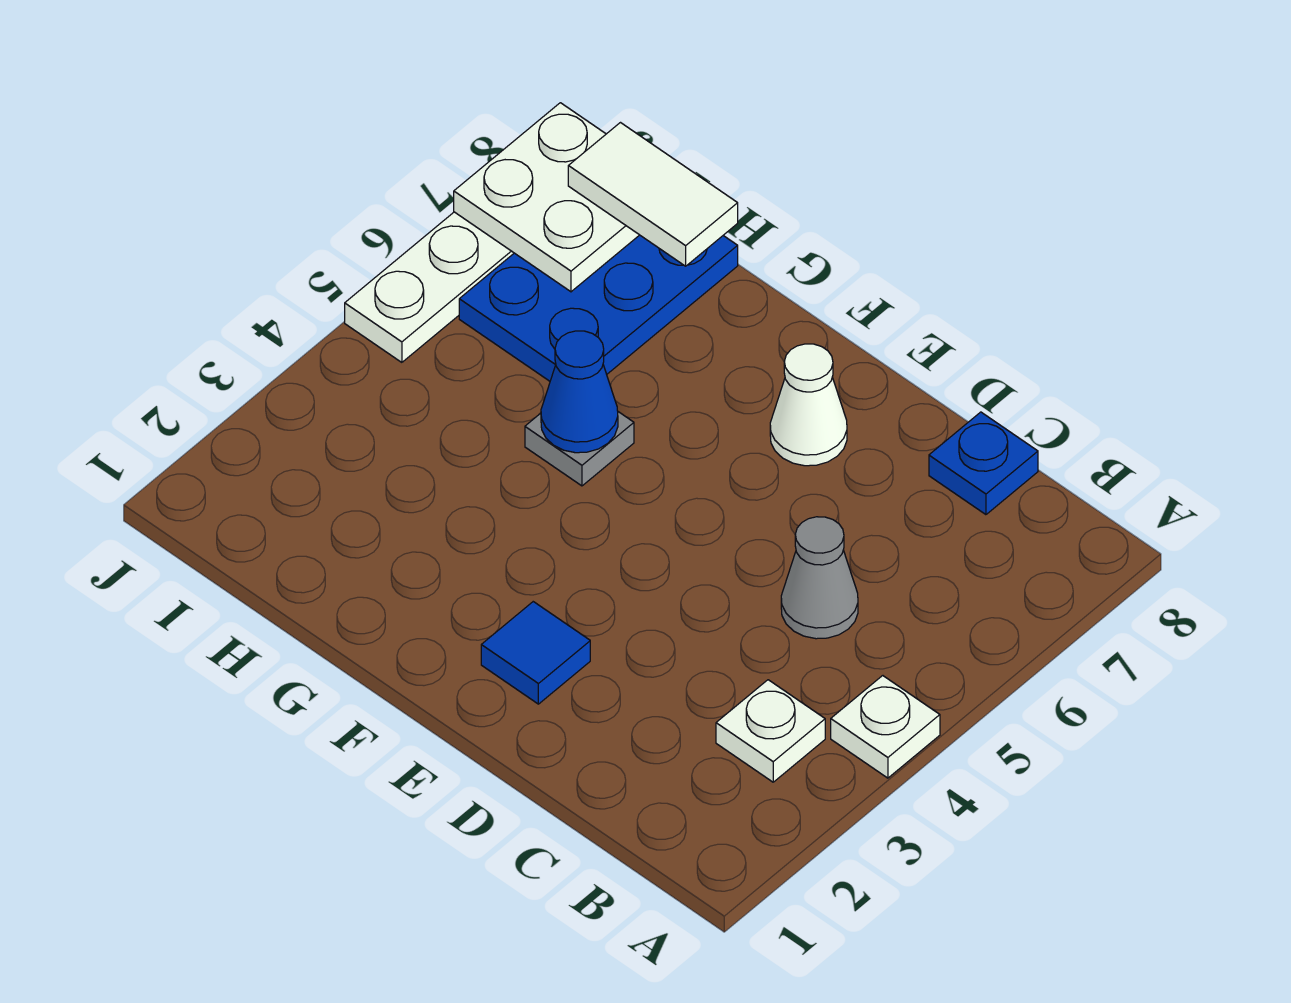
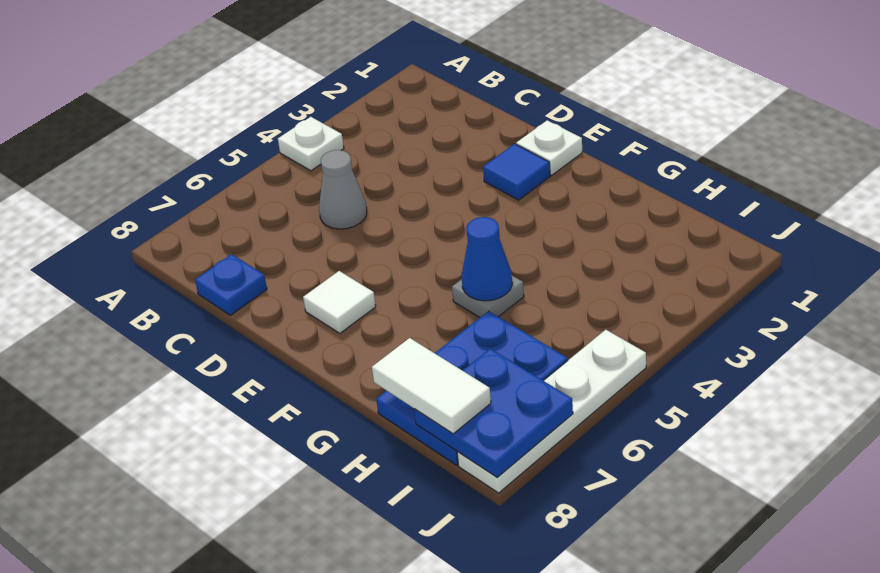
white plate B3 level 1 -> white plate E1 level 1
white cone E7 level 1 -> white tile E7 level 1
white plate I7:J8 level 2 -> blue plate I7:J8 level 2

